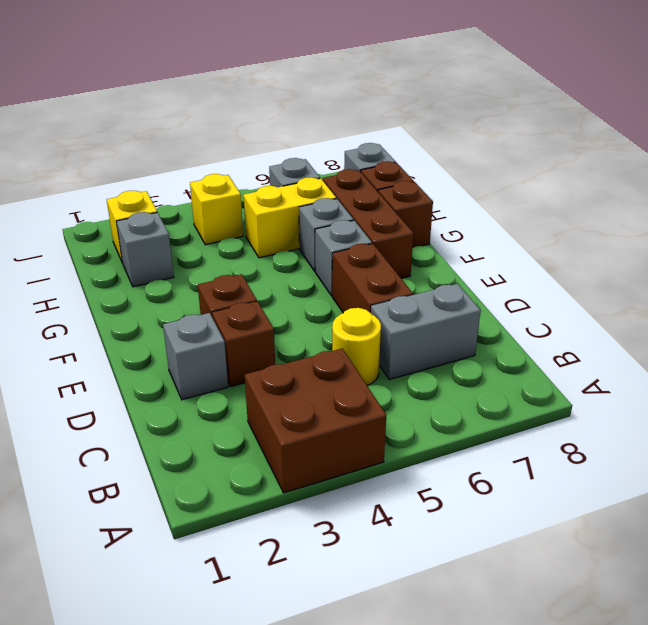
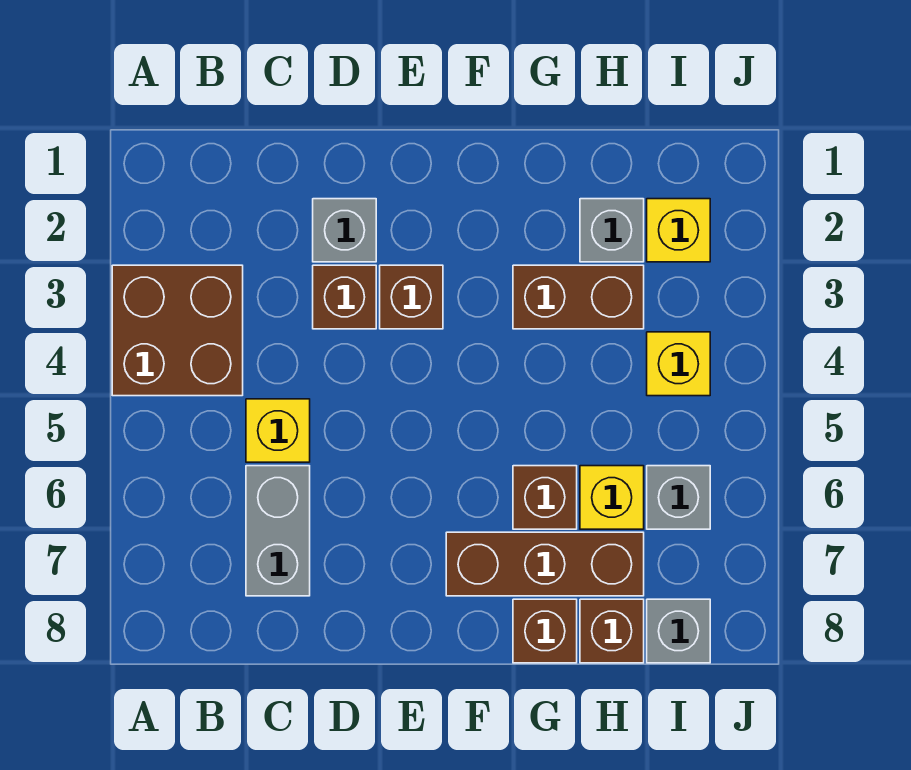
yellow round brick C5 level 1 -> yellow brick C5 level 1
brown brick D6:E6 level 1 -> brown brick G3:H3 level 1
grey brick F6 level 1 -> none
grey brick G6 level 1 -> brown brick G6 level 1
yellow brick H5:H6 level 1 -> yellow brick H6 level 1

